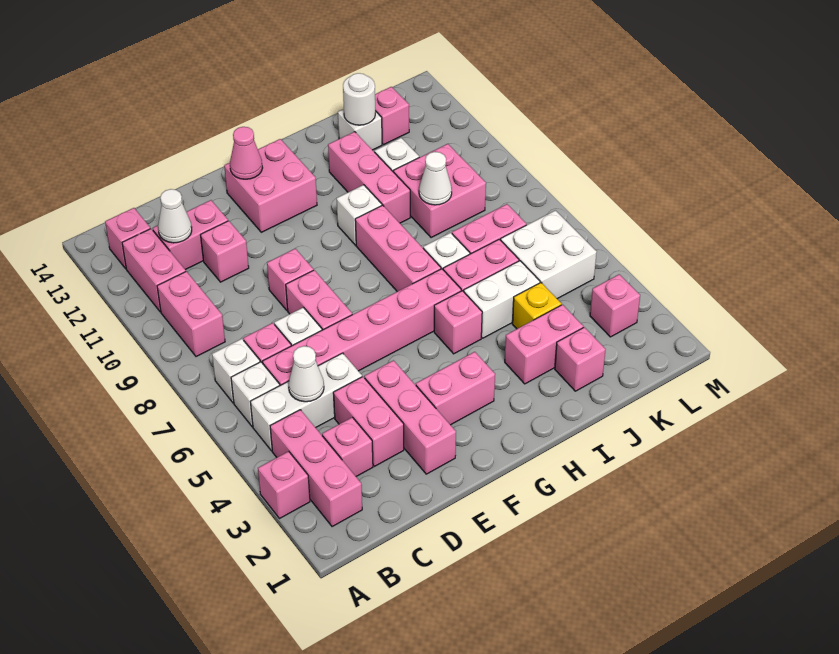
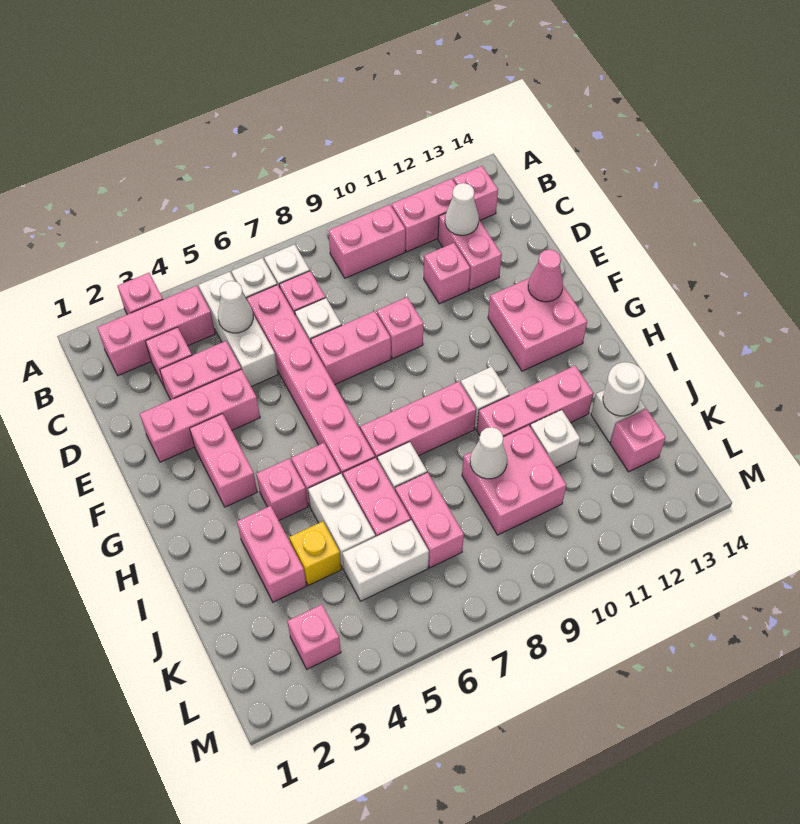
pink brick J2 level 1 -> pink brick H4 level 1
white brick K5:L6 level 1 -> white brick K5:K6 level 1

